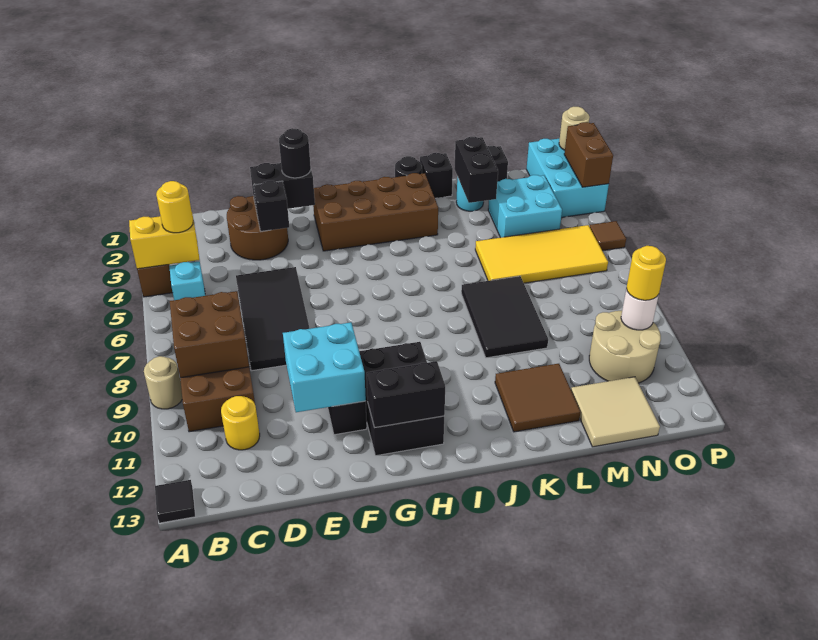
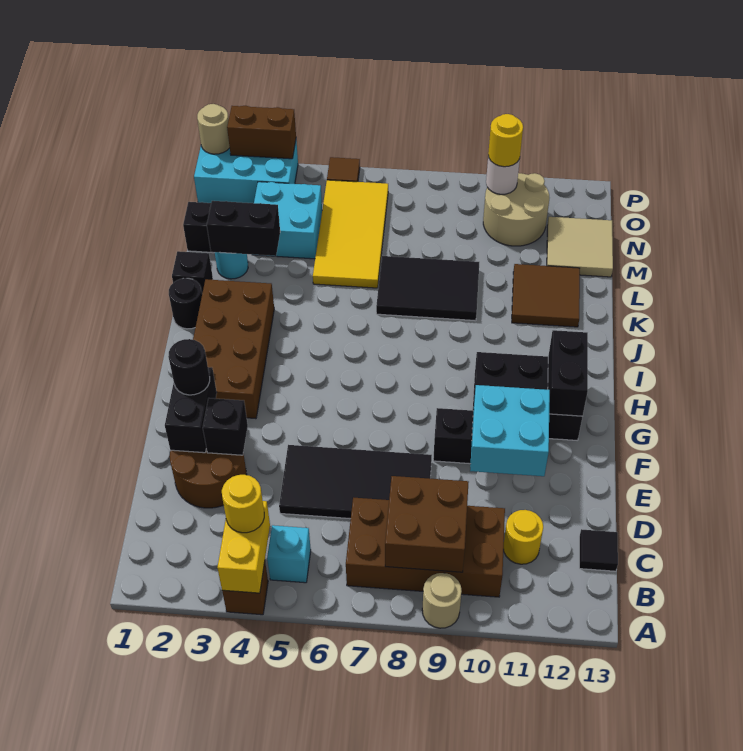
black tile A13 level 1 -> black tile C13 level 1

